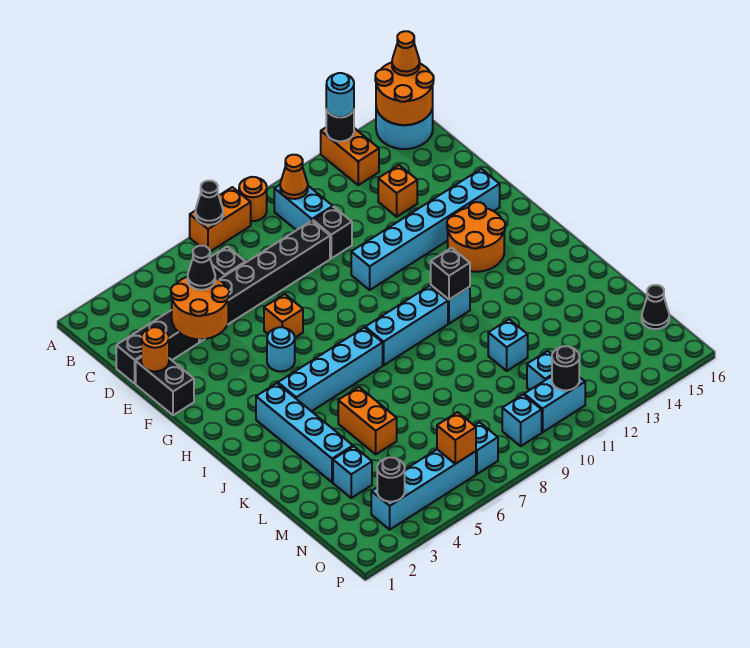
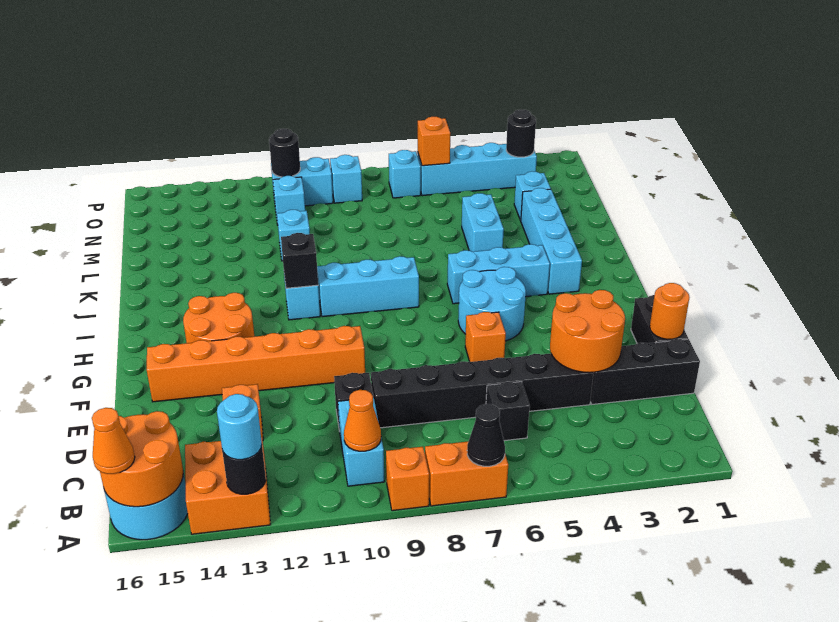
orange round brick A9 level 1 -> orange brick A9 level 1
orange brick A13:B13 level 1 -> orange brick A13:B14 level 1
black cone D4 level 3 -> none
cyan brick F10:F15 level 1 -> orange brick F10:F15 level 1
cyan round brick G5 level 1 -> cyan round brick G5:H6 level 1
cyan brick I4:I7 level 1 -> cyan brick I4:I6 level 1
orange brick K5:L5 level 1 -> cyan brick K5:L5 level 1
black cone N16 level 1 -> none

